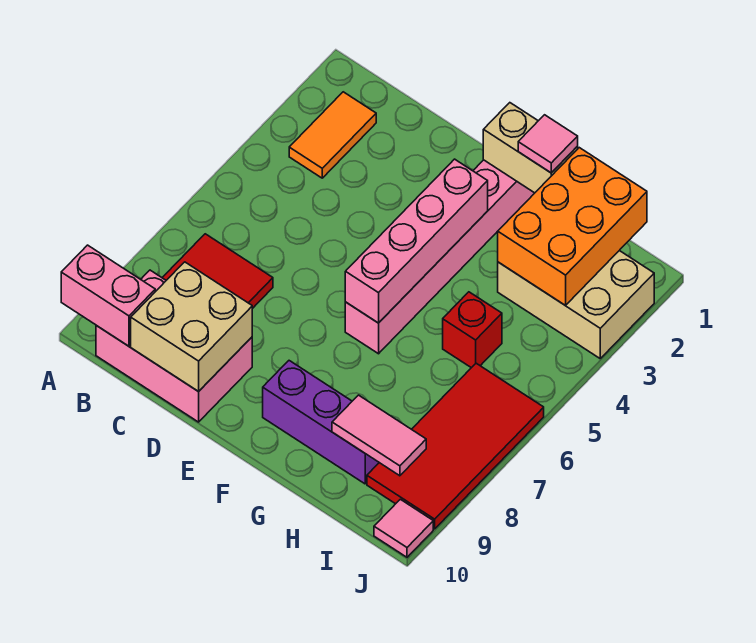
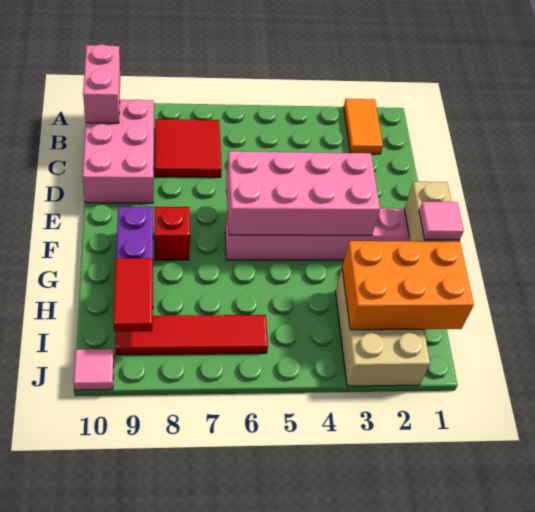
orange tile B2:B3 level 1 -> orange tile A2:B2 level 1
tan brick C9:D10 level 2 -> none
pink brick F3:F6 level 2 -> pink brick E3:F6 level 2
red brick H5 level 1 -> red brick F8 level 1
pink tile H9:I9 level 2 -> red tile H9:I9 level 2
red tile I6:J9 level 1 -> red tile I6:I9 level 1

